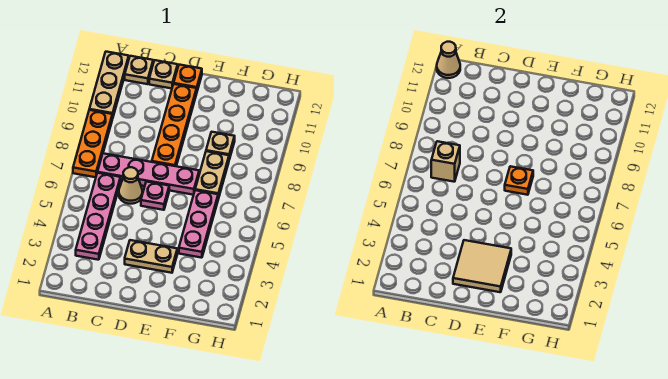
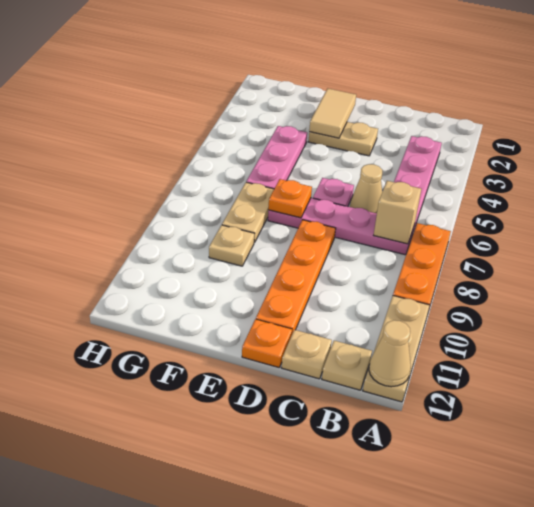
tan tile D2:E3 level 2 -> tan tile E2:E3 level 2

